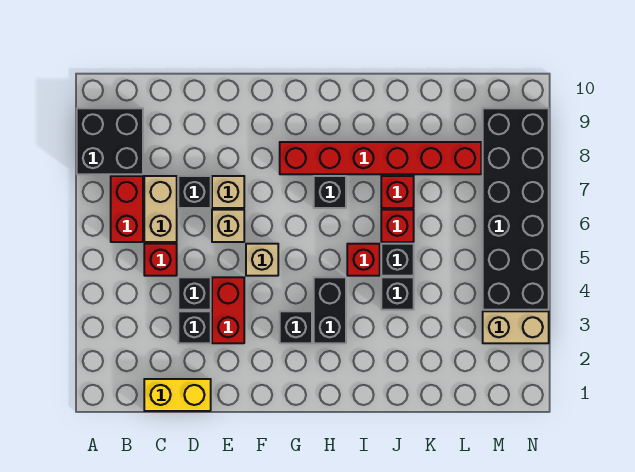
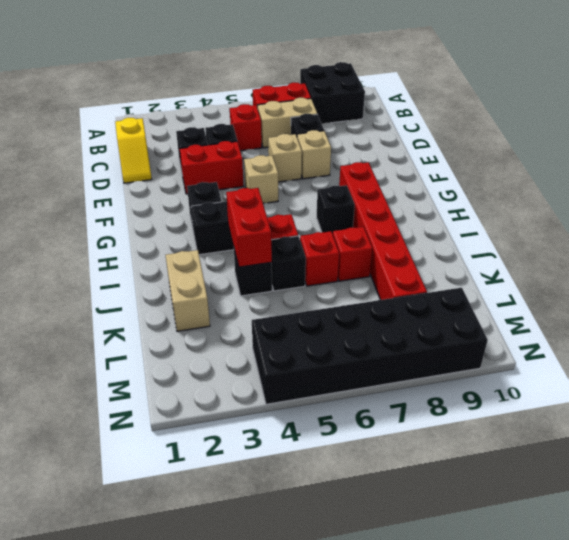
yellow brick C1:D1 level 1 -> yellow slope C1:D1 level 1 top C
none -> red brick I4:J4 level 2
tan brick M3:N3 level 1 -> tan brick J2:K2 level 1

